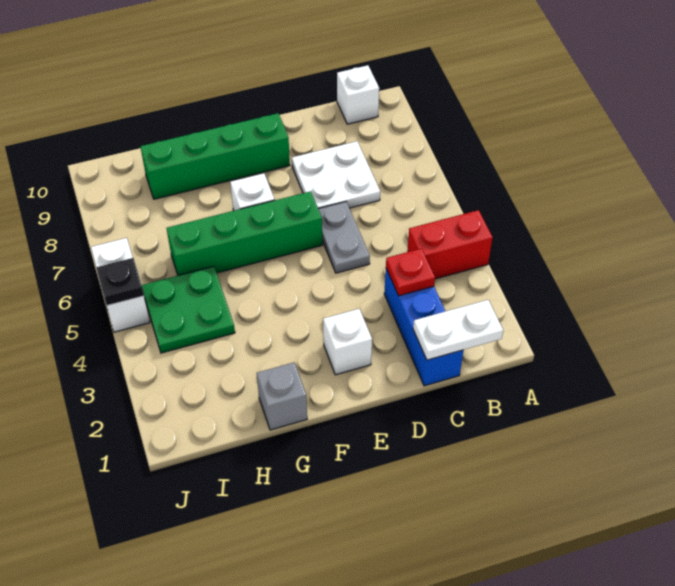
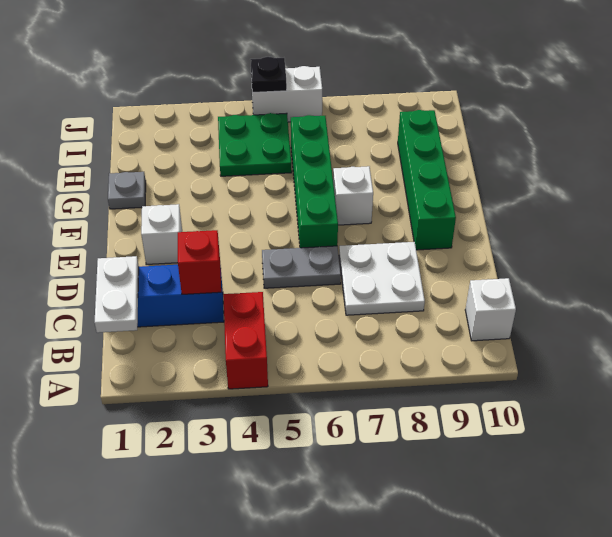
red plate C3 level 2 -> red brick C3 level 2
grey brick G1 level 1 -> grey plate G1 level 1

